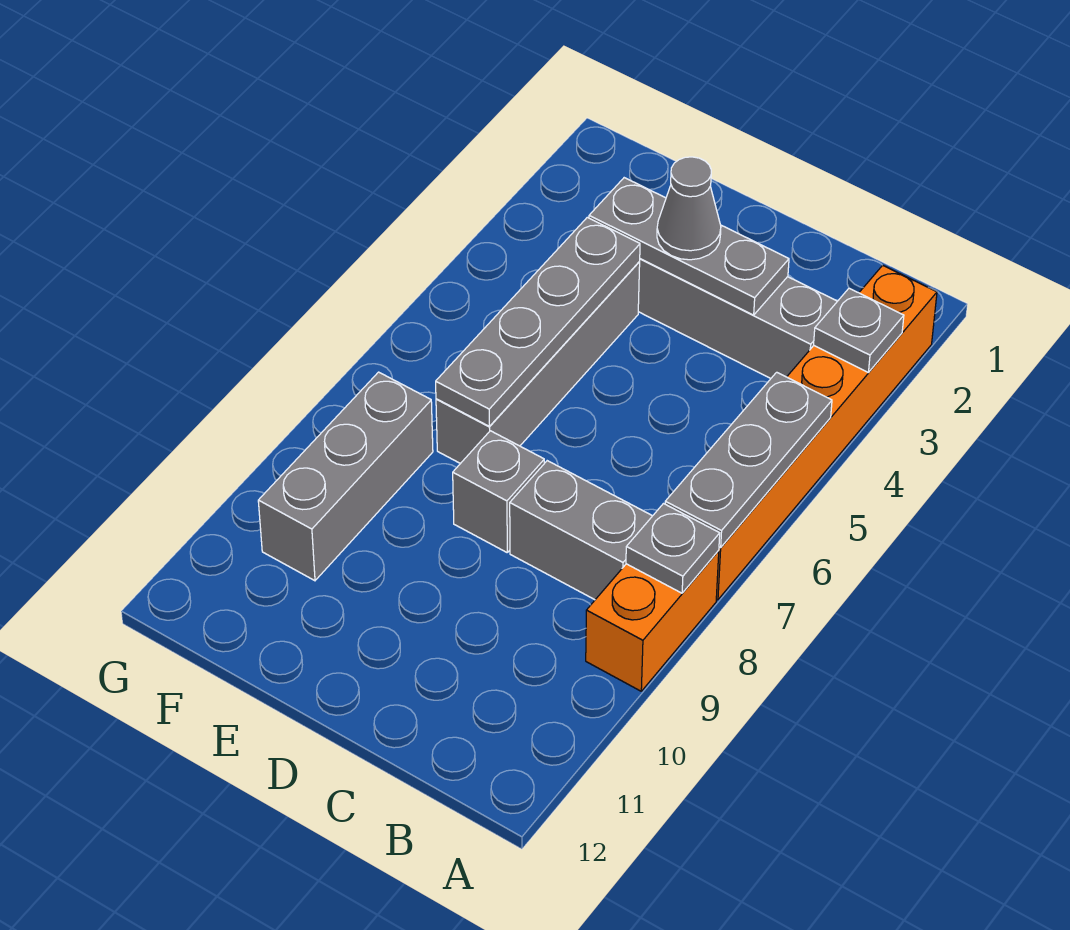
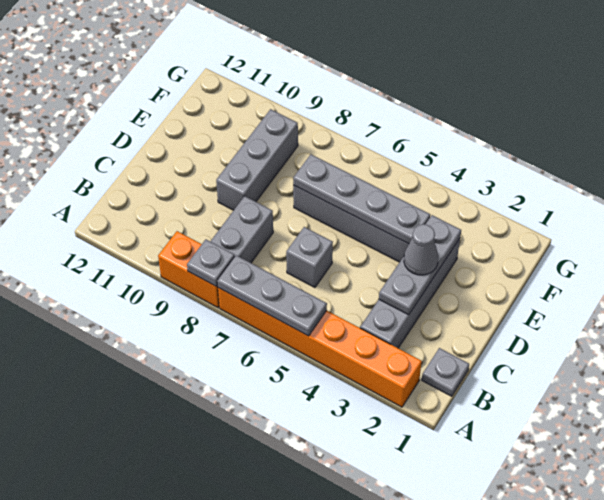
grey plate A3 level 2 -> grey plate B1 level 1
grey brick D8 level 1 -> grey brick C6 level 1
grey brick F8:F10 level 1 -> grey brick D9:F9 level 1

